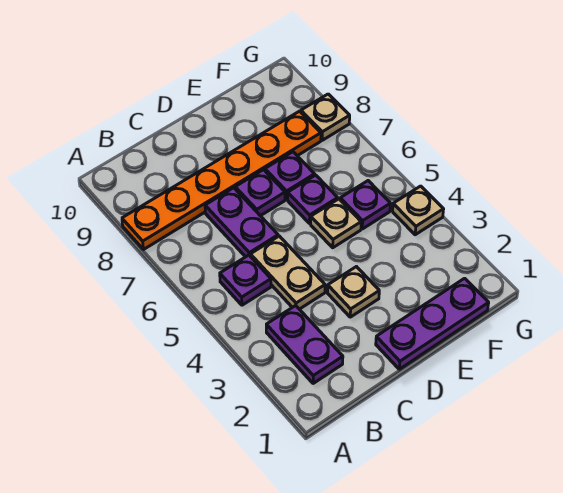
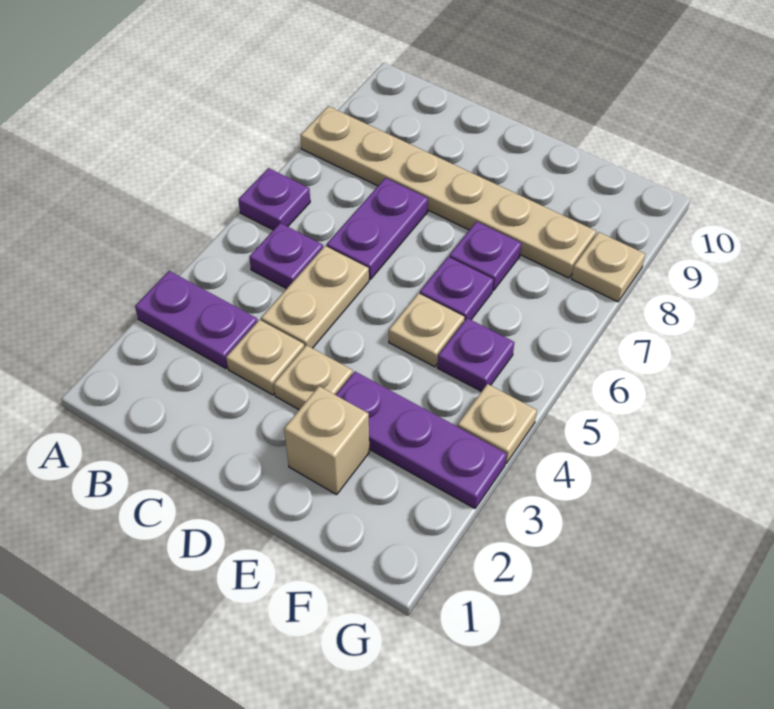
orange plate A8:F8 level 1 -> tan plate A8:F8 level 1
purple plate B2:B3 level 1 -> purple plate A3:B3 level 1
none -> tan plate C3 level 1
purple plate D1:F1 level 1 -> purple plate E3:G3 level 1
purple plate D7 level 1 -> purple plate A6 level 1
none -> tan brick E2 level 1

